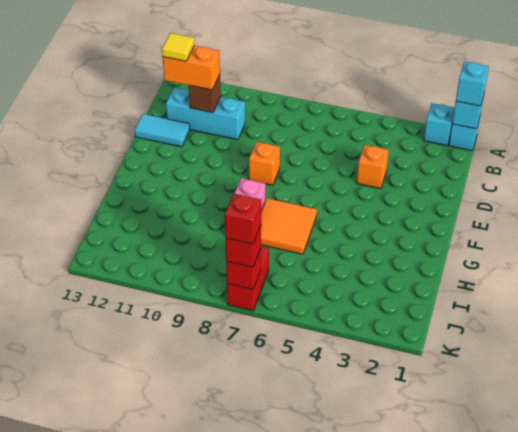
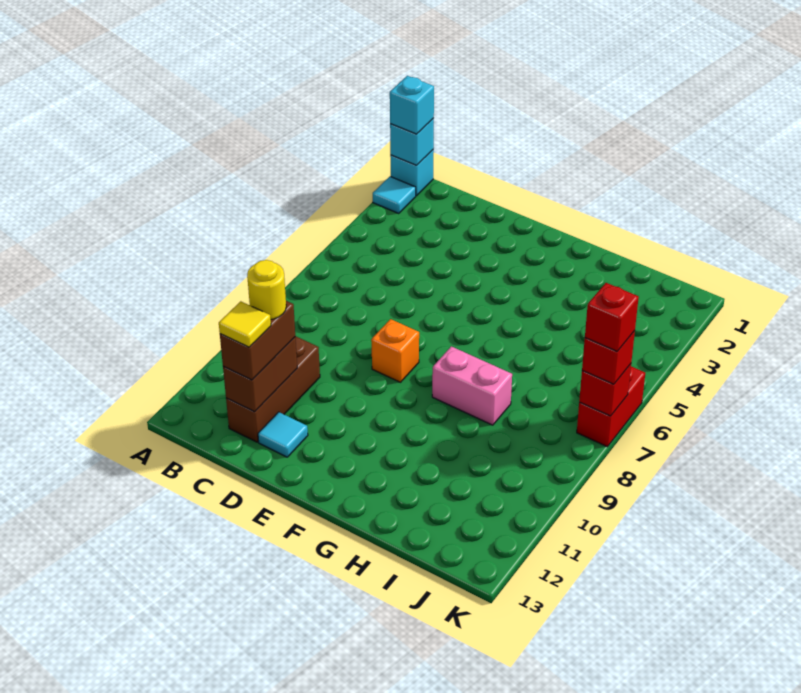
cyan brick A2 level 1 -> cyan tile A2 level 1
cyan brick C10:C12 level 1 -> brown brick C10:C12 level 1
brown brick C11 level 2 -> brown brick C11:C12 level 2
orange brick C11:C12 level 3 -> brown brick C11:C12 level 3
none -> yellow round brick C11 level 4
orange brick D4 level 1 -> none
cyan tile D12:D13 level 1 -> cyan tile D12 level 1
orange tile G6:H7 level 1 -> none
red brick J7:K7 level 1 -> red brick K6:K7 level 1

